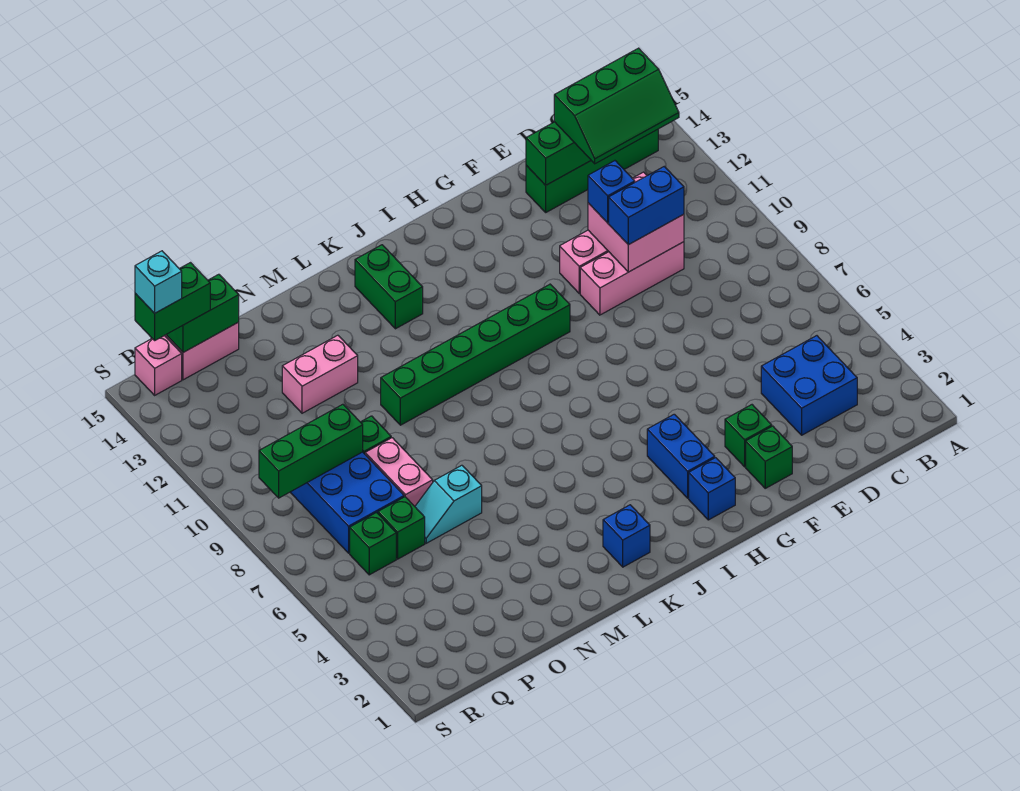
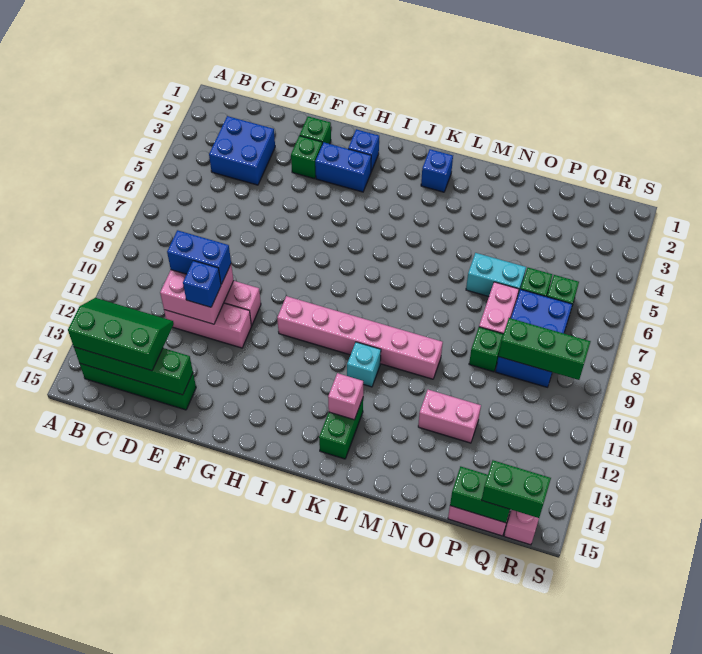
blue brick H3:H4 level 1 -> blue brick G3:H3 level 1
green brick H10:M10 level 1 -> pink brick H10:M10 level 1
none -> pink brick K13 level 2
cyan slope N6:O6 level 1 top N -> cyan brick N6:O6 level 1
cyan brick R15 level 4 -> cyan brick K11 level 1

